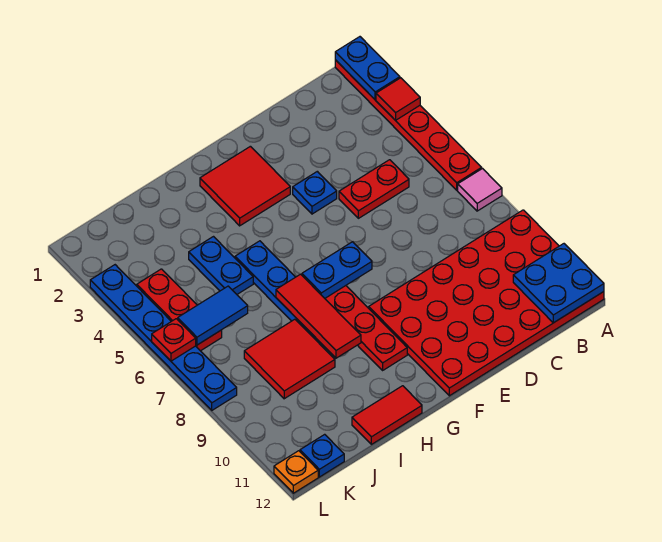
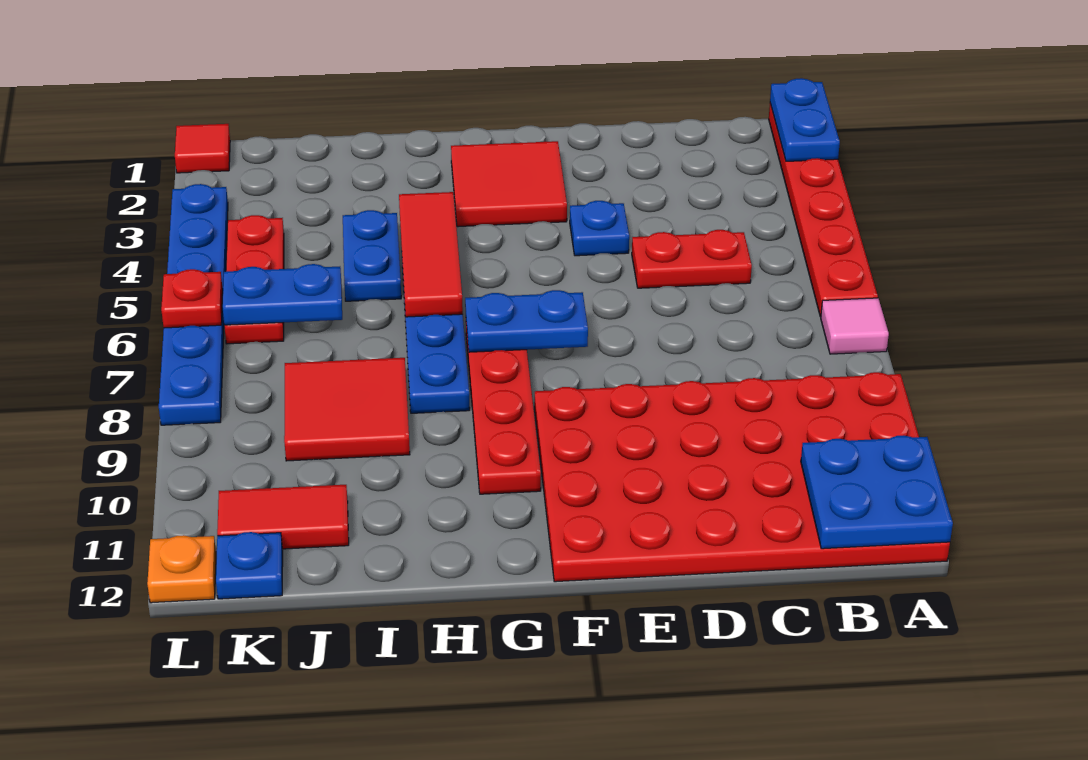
red tile A3 level 2 -> red tile L1 level 1
red tile H7:H9 level 2 -> red tile H4:H6 level 2
red tile H12:I12 level 1 -> red tile J11:K11 level 1
blue tile J6:K6 level 2 -> blue plate J6:K6 level 2

